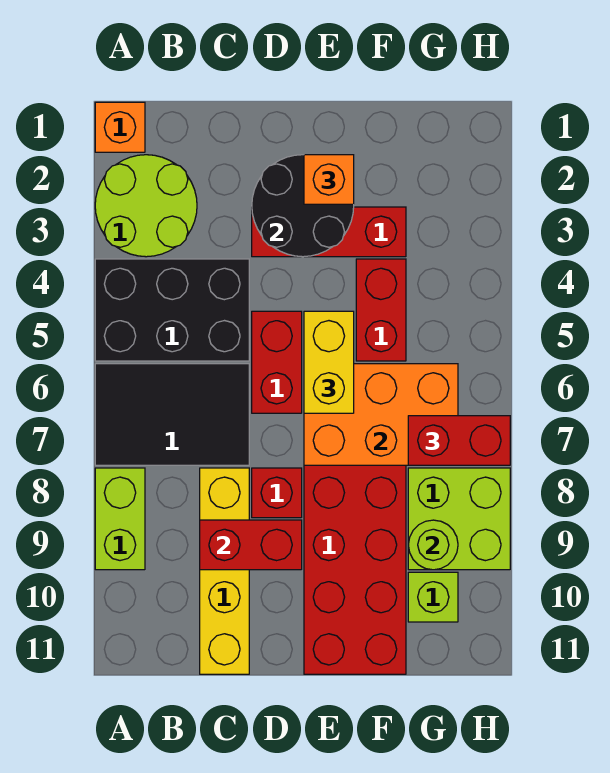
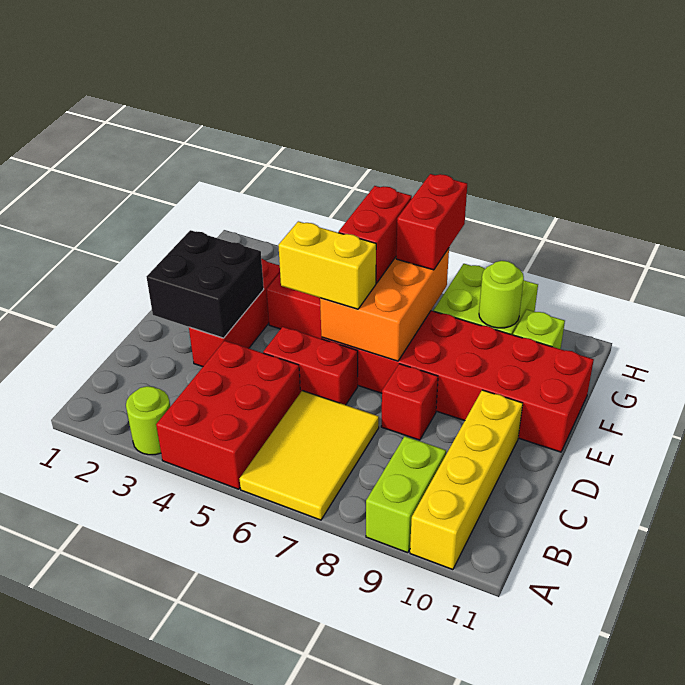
orange brick A1 level 1 -> none
lime round brick A2:B3 level 1 -> lime round brick A3 level 1
black brick A4:C5 level 1 -> red brick A4:C5 level 1
black tile A6:C7 level 1 -> yellow tile A6:C7 level 1
lime brick A8:A9 level 1 -> lime brick A9:B9 level 1
yellow brick C8:C11 level 1 -> yellow brick A10:D10 level 1
red brick C9:D9 level 2 -> red brick F6:G6 level 3
black round brick D2:E3 level 2 -> black brick D2:E3 level 2
orange brick E2 level 3 -> none

